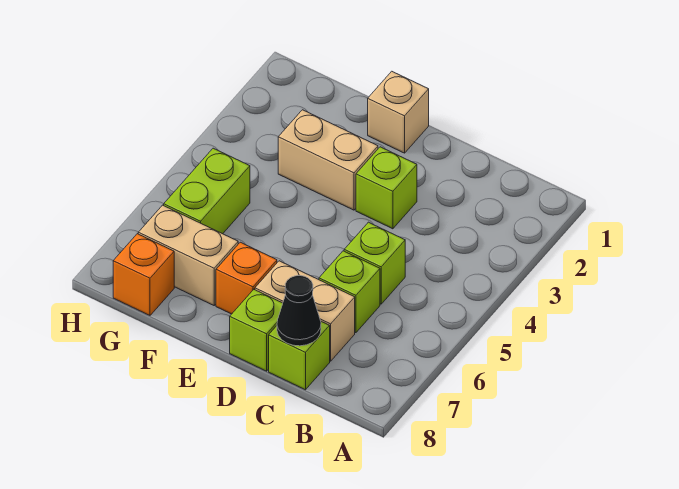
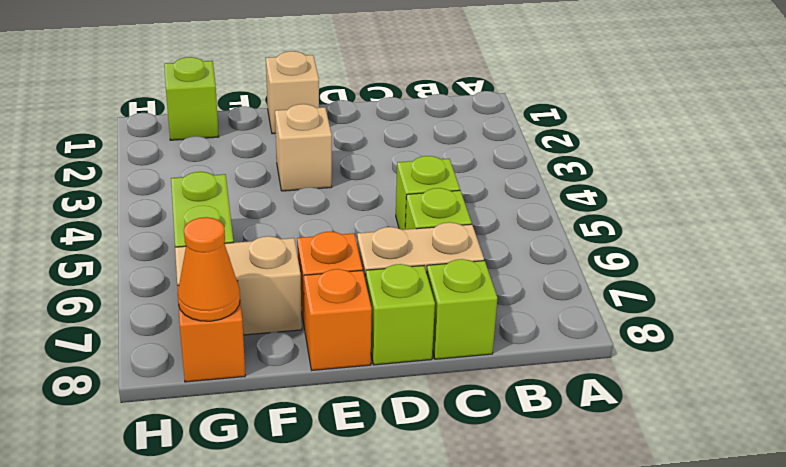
black cone C8 level 2 -> none
lime brick D3 level 1 -> lime brick G1 level 1
tan brick E3:F3 level 1 -> tan brick E3 level 1
none -> orange brick E8 level 1
none -> orange cone G8 level 2

